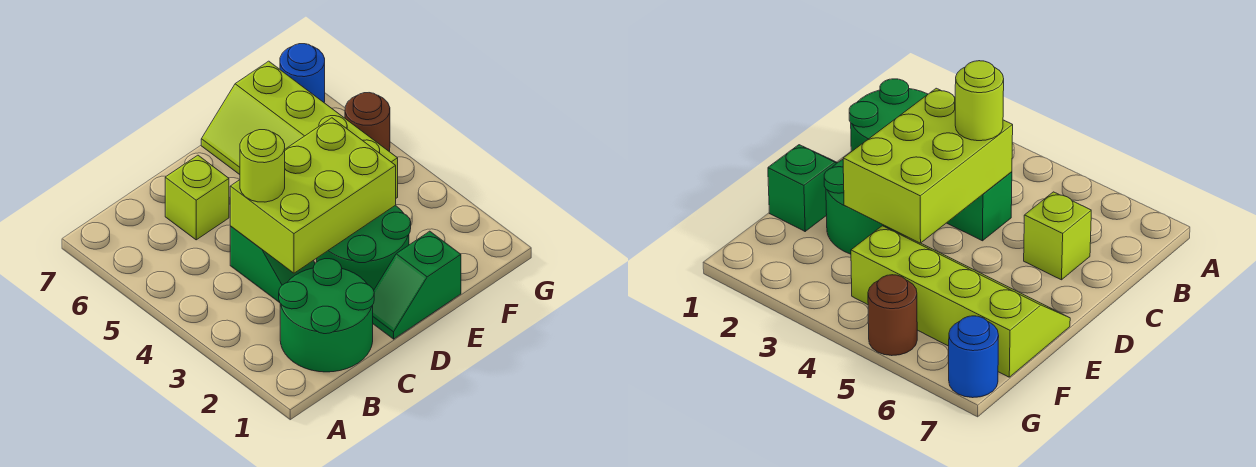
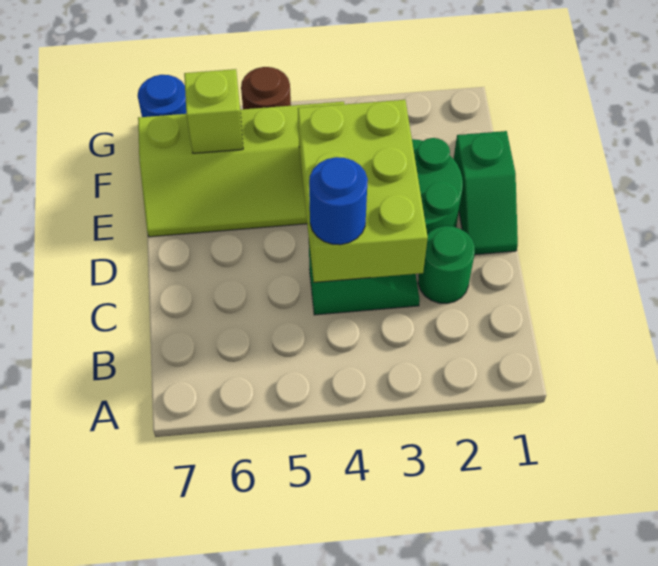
green round brick B1:C2 level 1 -> green round brick C2 level 1
lime round brick C4 level 3 -> blue round brick C4 level 3
lime brick C6 level 1 -> lime brick F6 level 2

